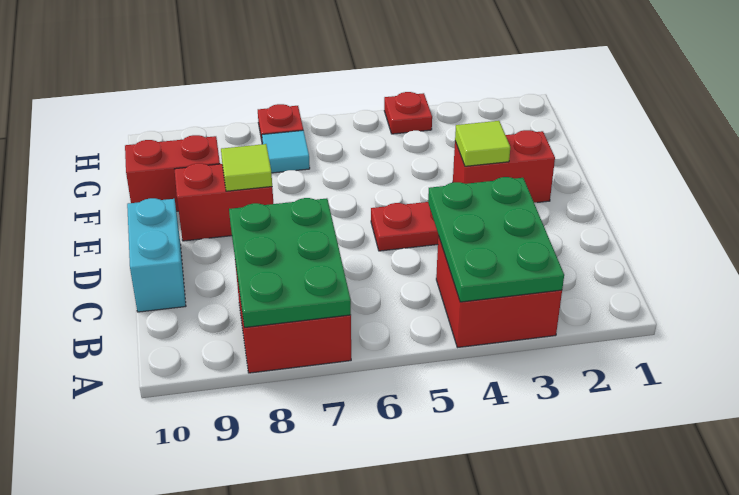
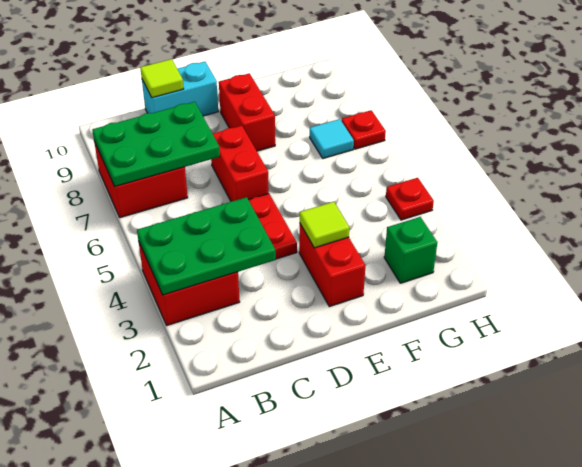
lime tile E8 level 2 -> lime tile C10 level 2
red brick F9:F10 level 1 -> red brick D6:D7 level 1
none -> green brick G2 level 1

